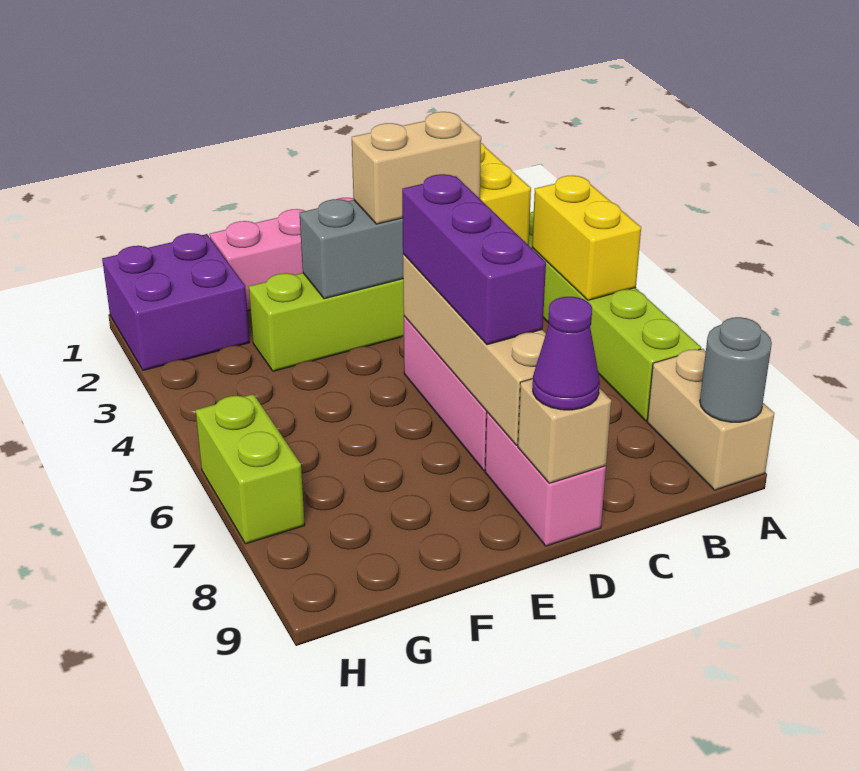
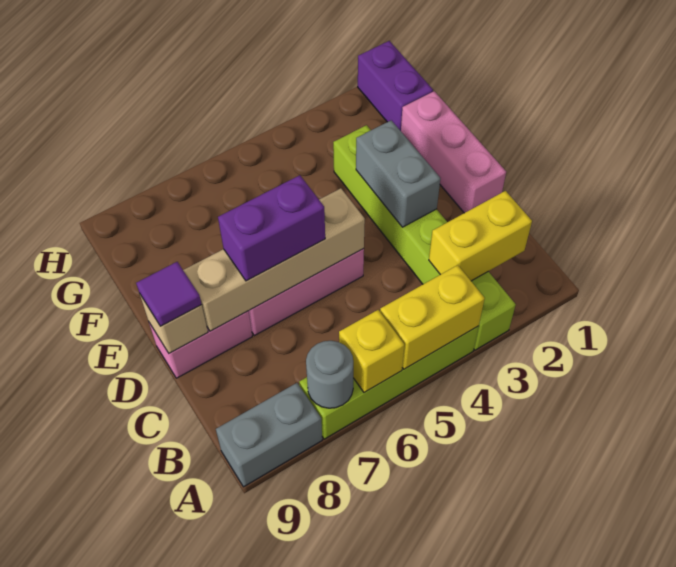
none -> yellow brick A6 level 2
tan brick A8:A9 level 1 -> grey brick A8:A9 level 1
grey round brick A9 level 2 -> grey round brick A7 level 2
tan brick C3:D3 level 3 -> none
purple brick D5:D7 level 3 -> purple brick D6:D7 level 3
purple cone D9 level 3 -> purple tile D9 level 3
purple brick G1:H2 level 1 -> purple brick G1:H1 level 1
lime brick H6:H7 level 1 -> none

